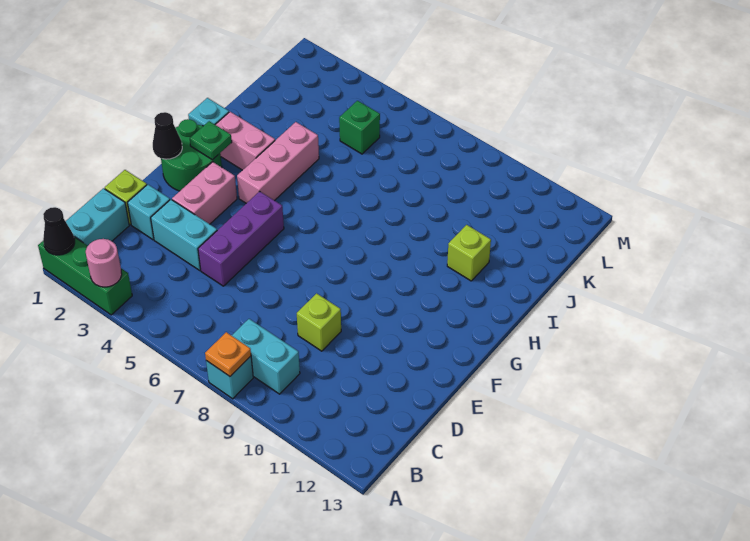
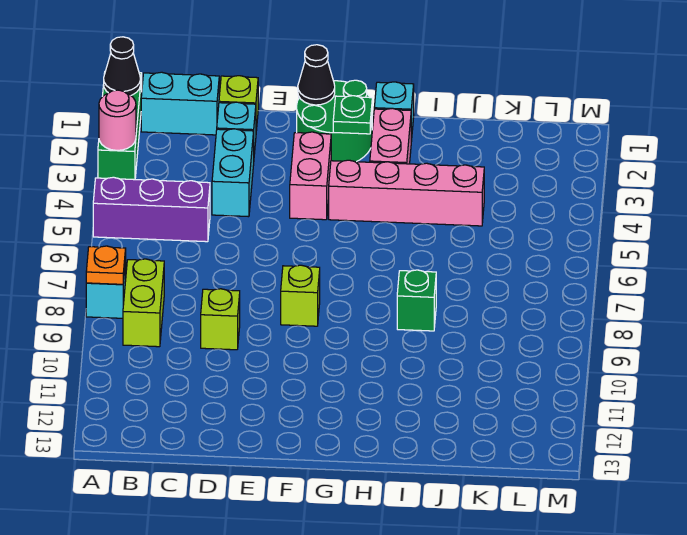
cyan brick B8:B9 level 1 -> lime brick B8:B9 level 1
purple brick D5:F5 level 1 -> purple brick A5:C5 level 1
pink brick E3:F3 level 1 -> pink brick F3:F4 level 1
pink brick G4:I4 level 1 -> pink brick G4:J4 level 1
lime brick I11 level 1 -> lime brick F8 level 1
green brick K5 level 1 -> green brick I8 level 1

